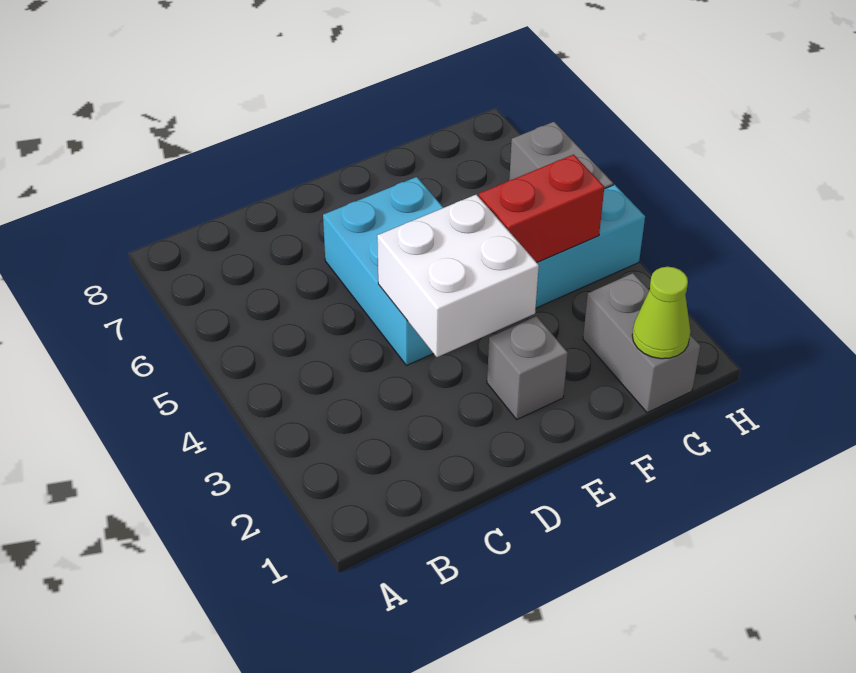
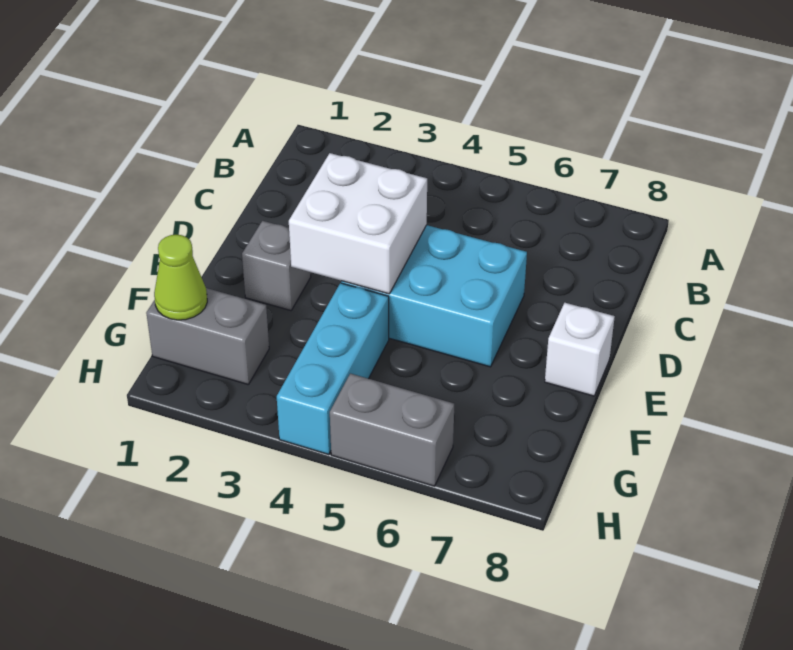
none -> white brick E8 level 1
red brick F4:G4 level 2 -> none

